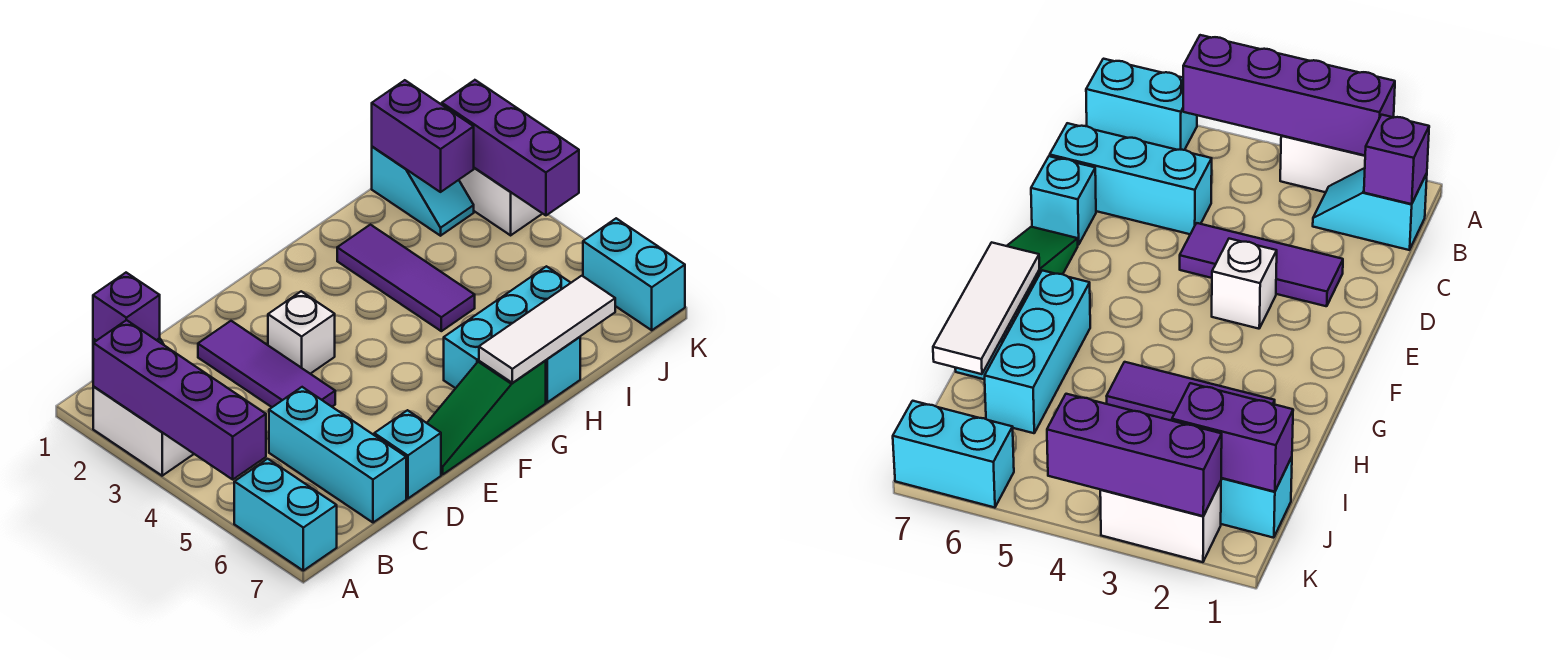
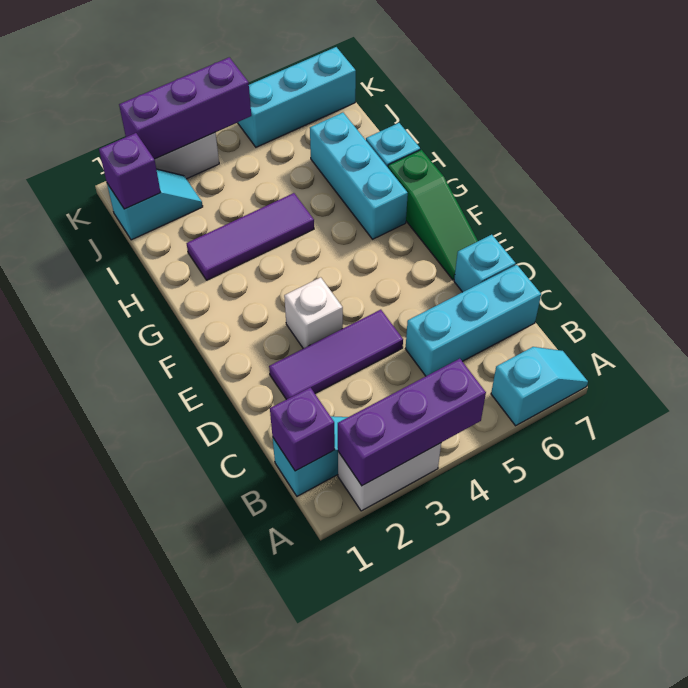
purple brick A2:A5 level 2 -> purple brick A2:A4 level 2
cyan brick A6:A7 level 1 -> cyan slope A6:A7 level 1 top 6
white tile G7:I7 level 2 -> none
purple brick J1:J2 level 2 -> purple brick J1 level 2
cyan brick K6:K7 level 1 -> cyan brick K5:K7 level 1

